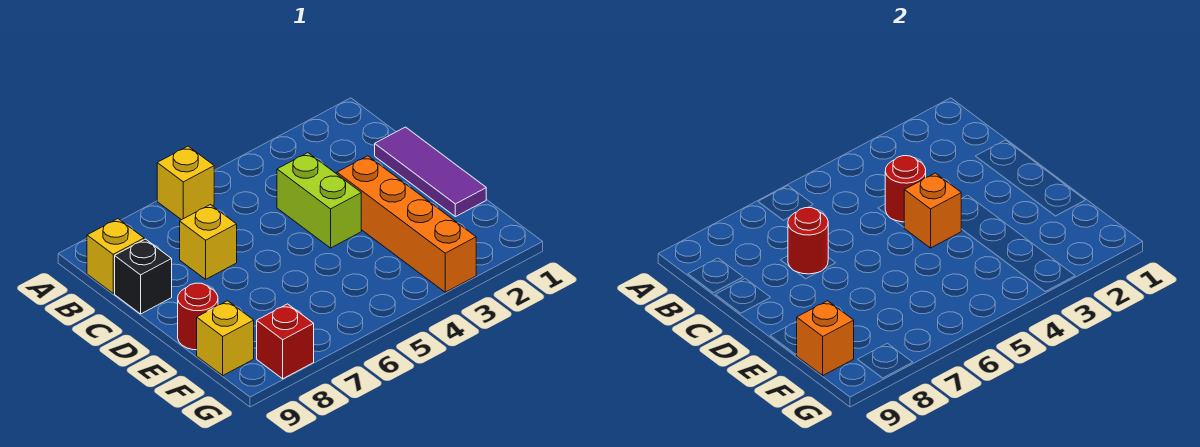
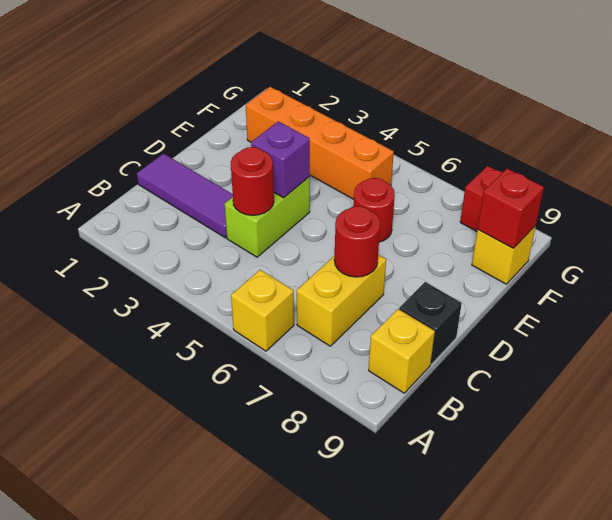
purple tile C1:E1 level 1 -> purple tile C1:C3 level 1
yellow brick C7 level 1 -> yellow brick B7:C7 level 1
orange brick D3:G3 level 1 -> orange brick F2:F5 level 1
orange brick D4 level 2 -> purple brick D4 level 2
red round brick E9 level 1 -> red round brick E6 level 1
orange brick F9 level 2 -> red brick F9 level 2

